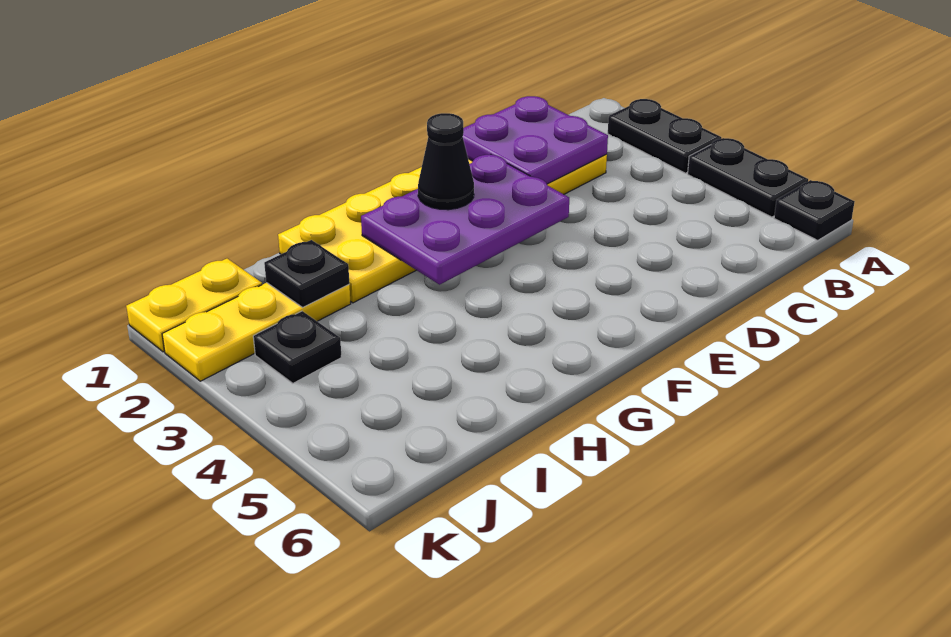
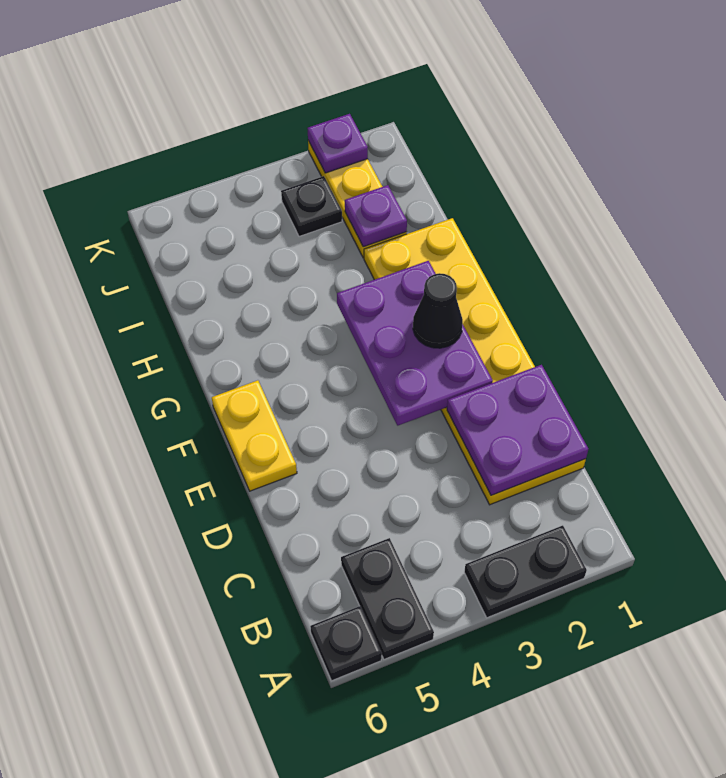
black plate A4:A5 level 1 -> black plate A5:B5 level 1
black plate I2 level 2 -> purple plate I2 level 2
yellow plate J1:K1 level 1 -> yellow plate E6:F6 level 1
none -> purple plate K2 level 2

